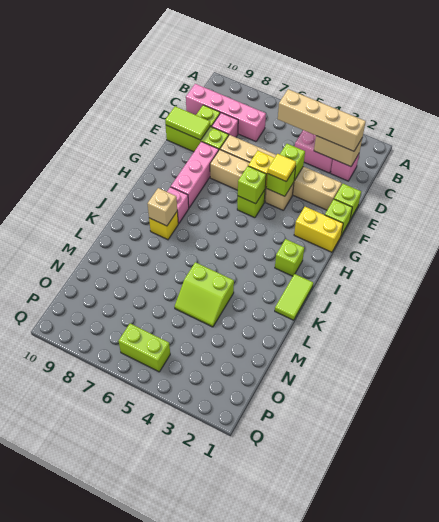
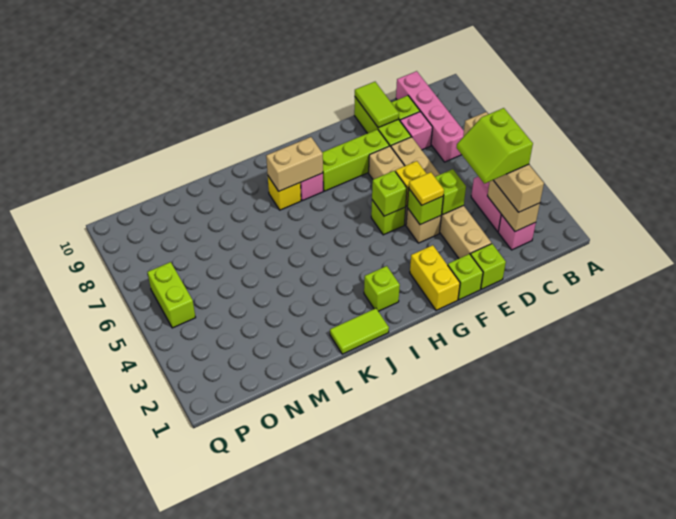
pink brick F8:H8 level 1 -> lime brick F8:H8 level 1
tan brick J8 level 2 -> tan brick I8:J8 level 2
lime slope L4:M5 level 1 top L -> lime slope C3:D4 level 4 top C

